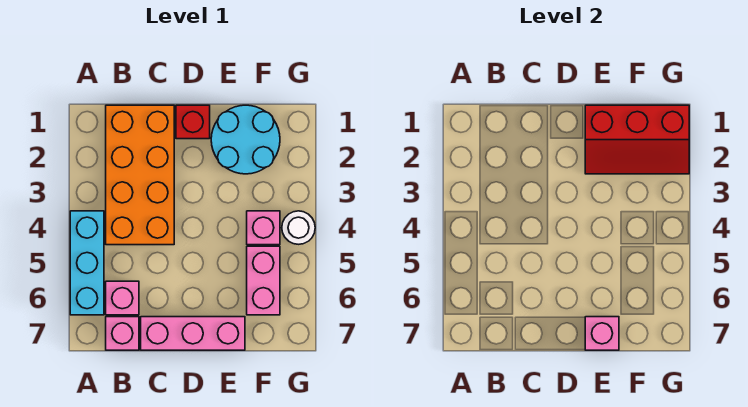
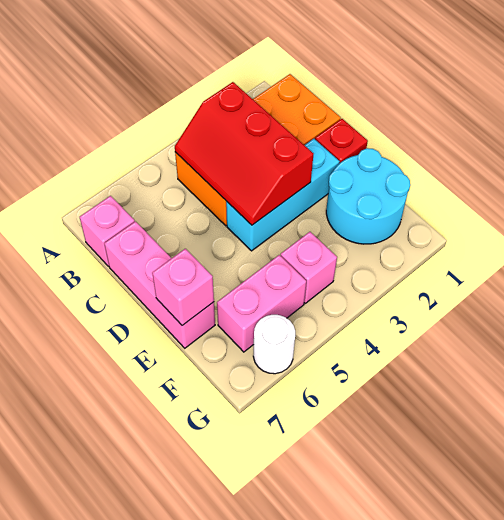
cyan brick A4:A6 level 1 -> cyan brick D2:D4 level 1
pink brick B6 level 1 -> none
red slope E1:G2 level 2 top 1 -> red slope B3:D4 level 2 top 3
white round brick G4 level 1 -> white round brick G6 level 1

